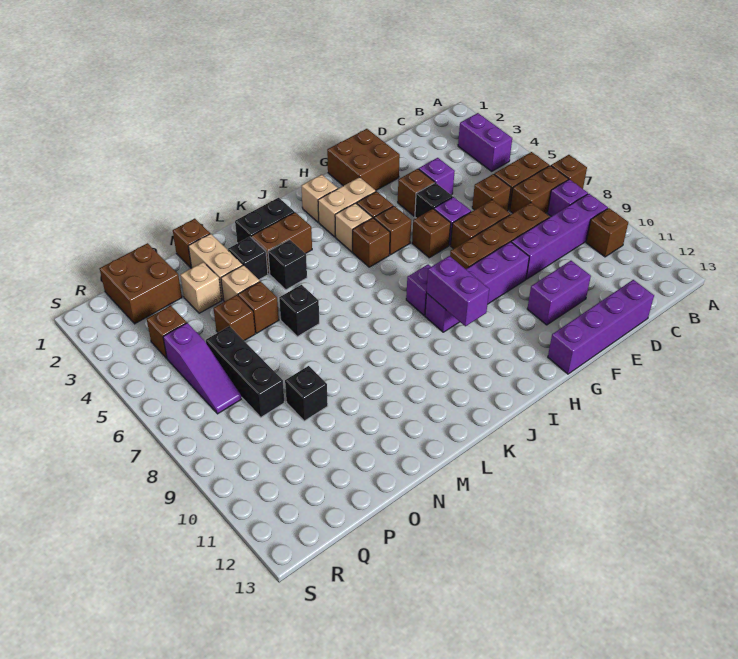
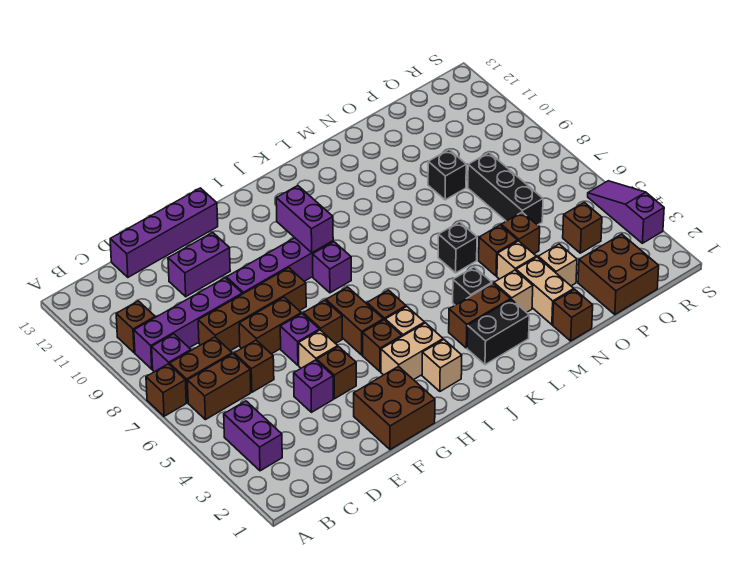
black brick F5 level 1 -> tan brick F5 level 1
brown brick H5 level 1 -> brown brick H5:H6 level 1
black brick M3 level 1 -> tan brick M3 level 1
purple slope Q5:Q7 level 1 top 5 -> purple slope S3:S5 level 1 top 3

